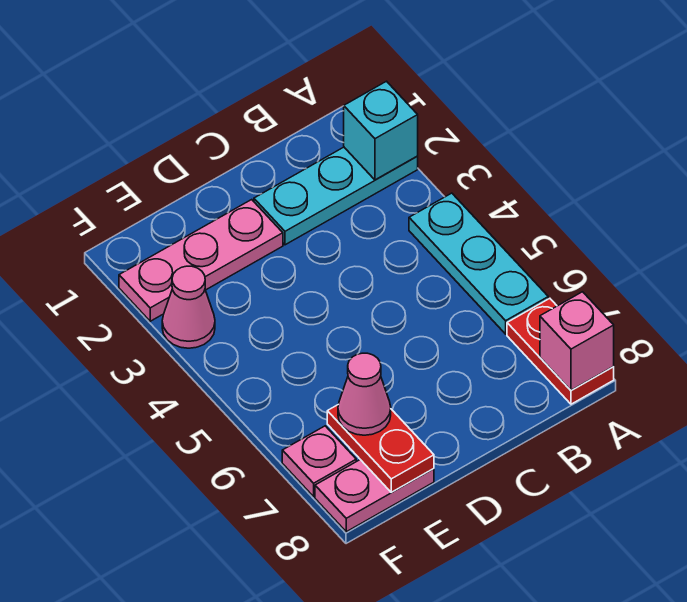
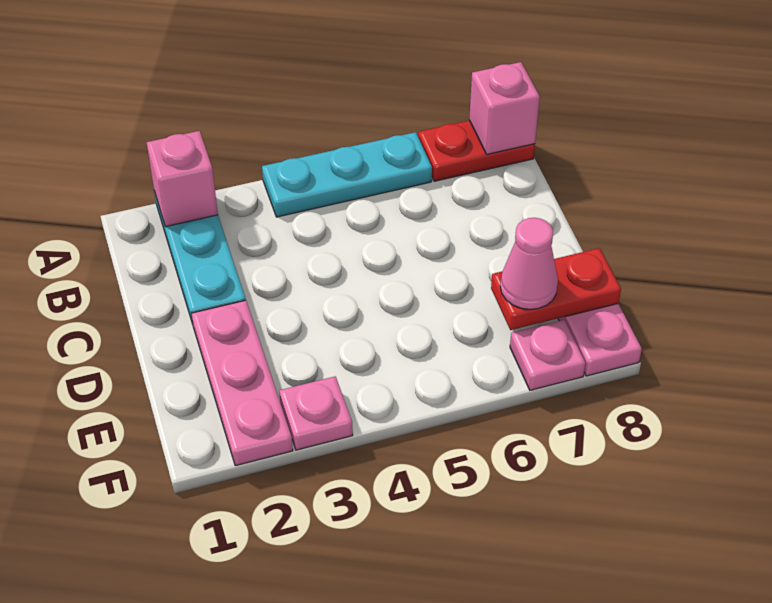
cyan brick A2 level 2 -> pink brick A2 level 2
pink cone F3 level 1 -> pink plate F3 level 1

